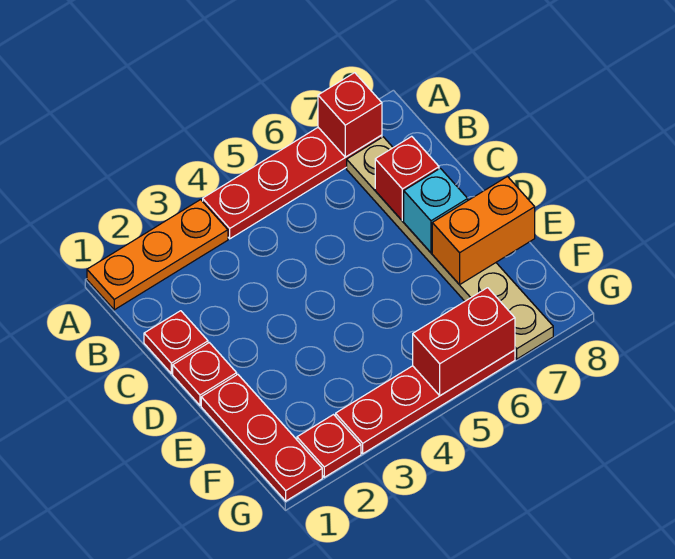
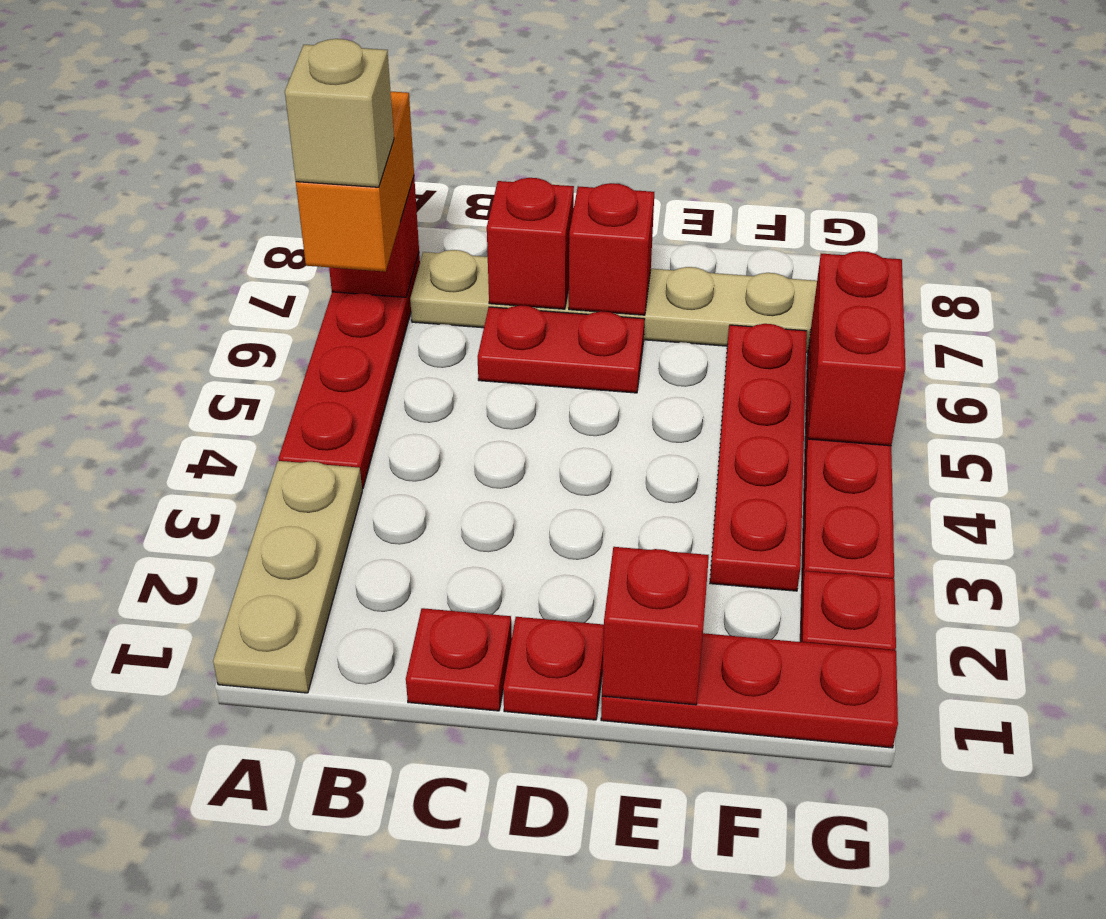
orange plate A1:A3 level 1 -> tan plate A1:A3 level 1
none -> tan brick A6 level 4
none -> red plate C6:D6 level 1
cyan brick D7 level 2 -> red brick D7 level 2
none -> red brick E1 level 2
orange brick E7:E8 level 2 -> orange brick A6:A7 level 3
none -> red plate F3:F6 level 1

